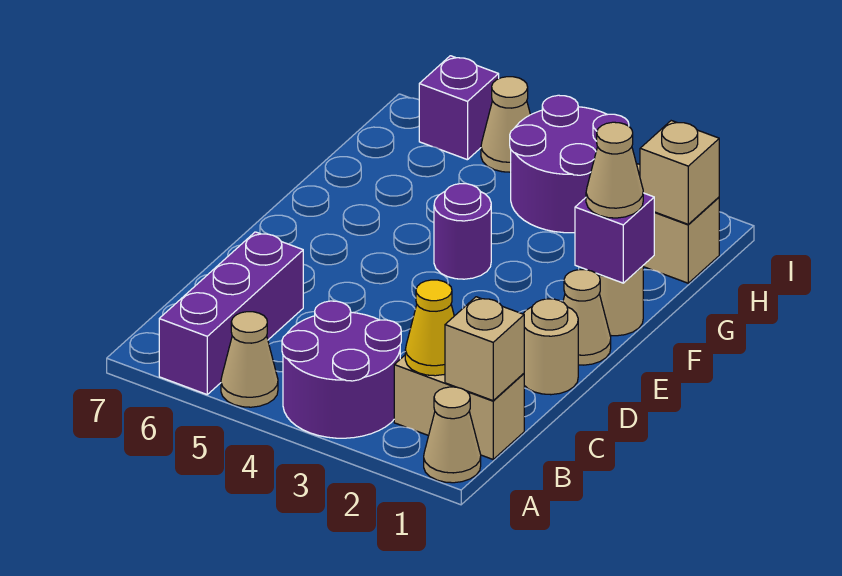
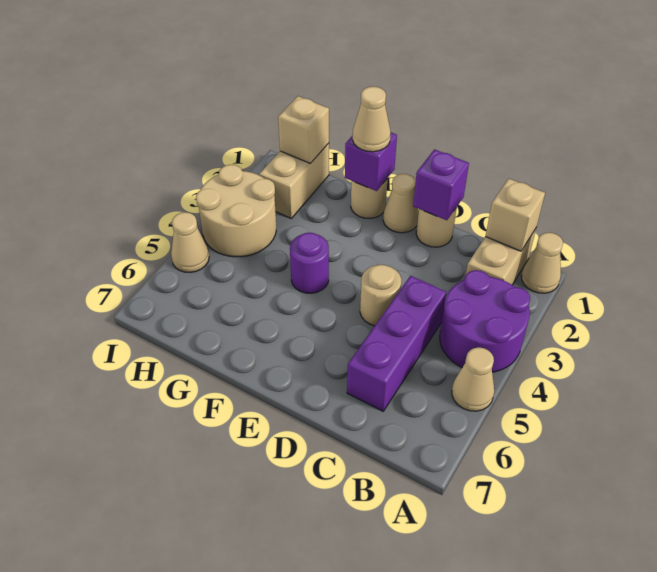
purple brick A6:C6 level 1 -> purple brick C4:C6 level 1
yellow cone B2 level 2 -> none
none -> tan round brick D4 level 1
purple round brick H3:I4 level 1 -> tan round brick H3:I4 level 1
purple brick I6 level 1 -> purple brick D1 level 2

